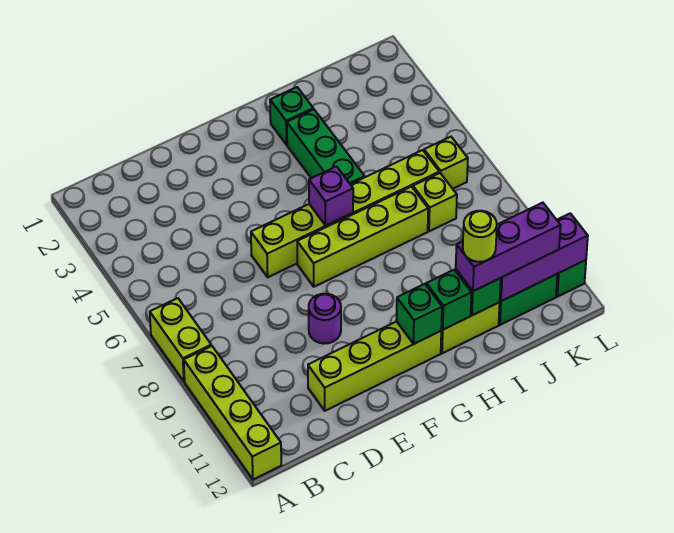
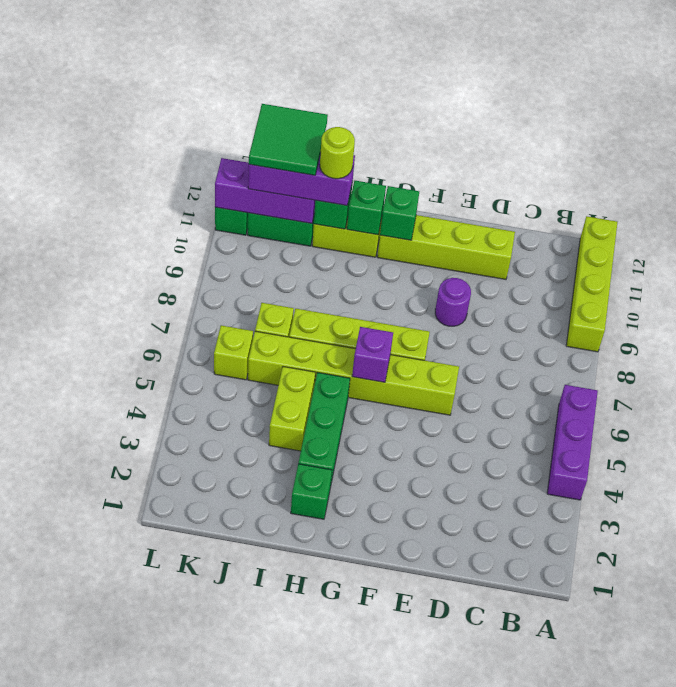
none -> purple brick A4:A6 level 1
lime brick A7:A8 level 1 -> lime brick I4:I5 level 1
none -> green tile J11:K12 level 4

